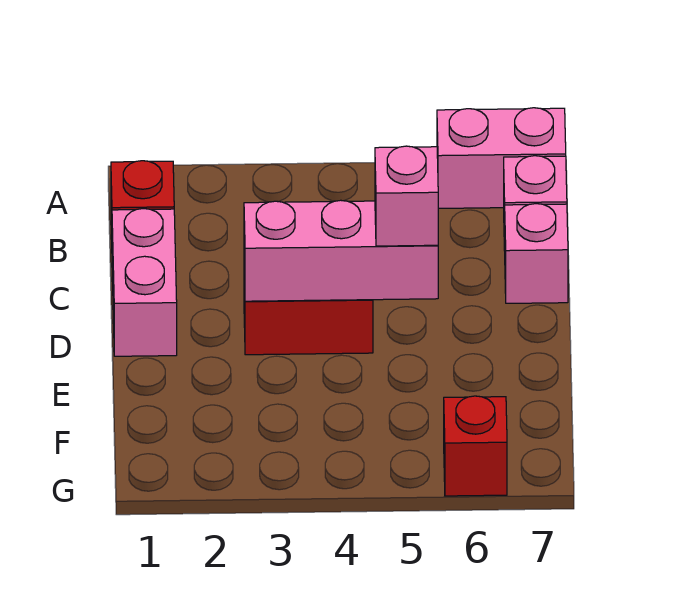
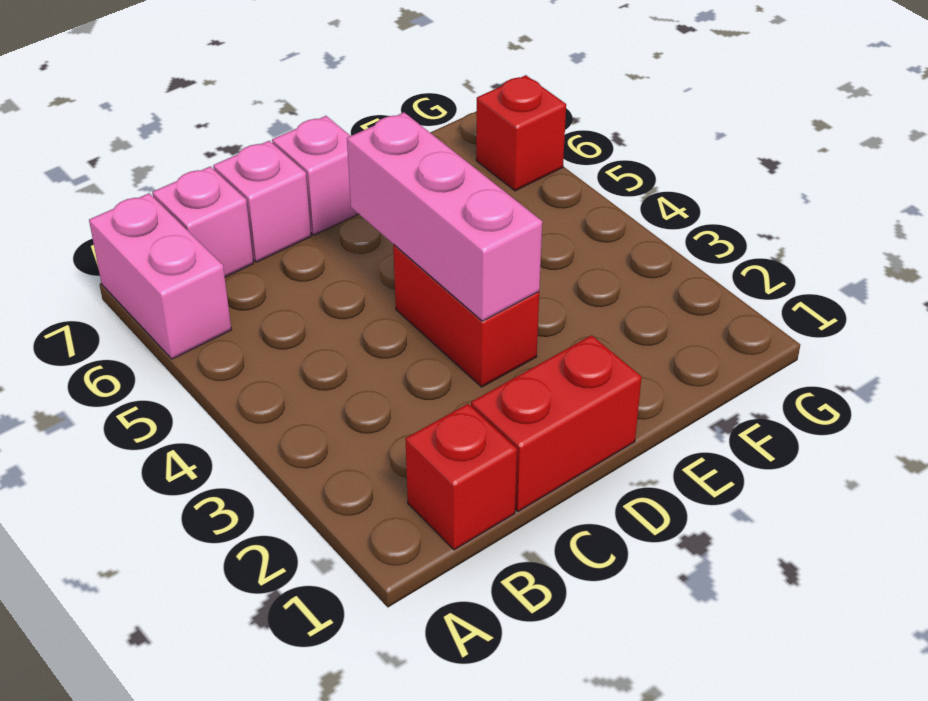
pink brick C1:D1 level 1 -> red brick C1:D1 level 1
pink brick D5 level 3 -> pink brick D7 level 1

